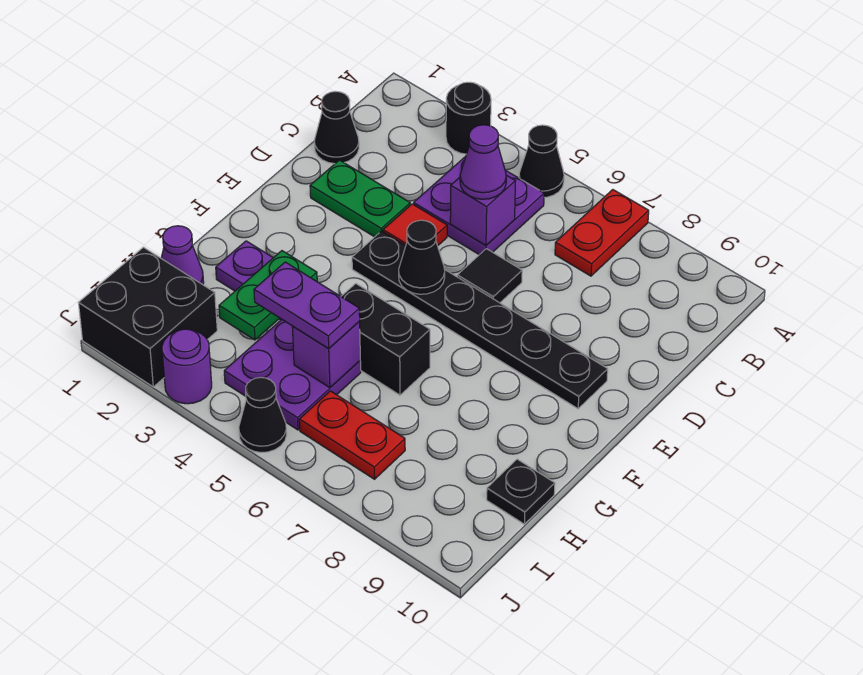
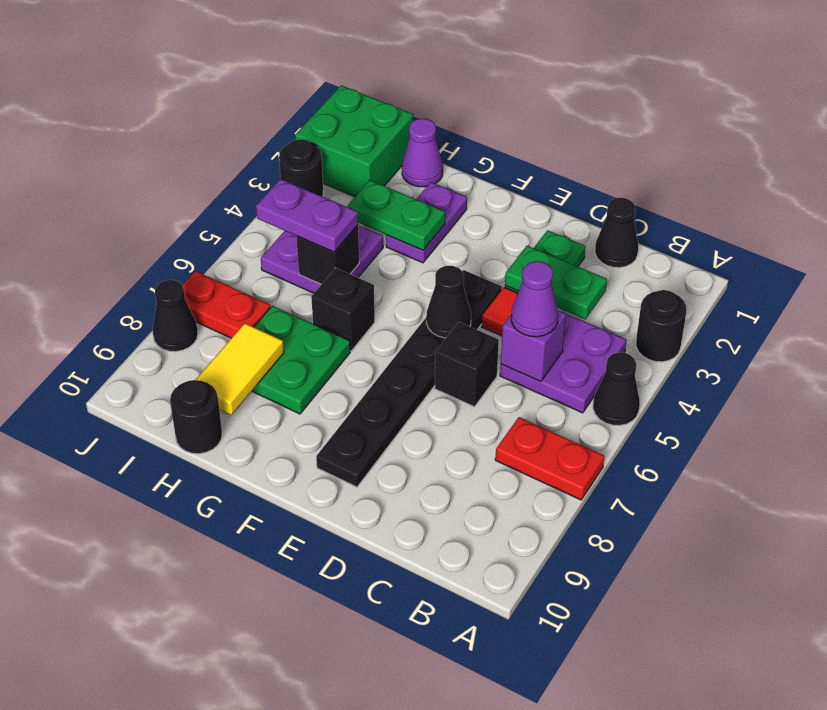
none -> green plate C3:D3 level 2
black tile D6 level 1 -> black brick D6 level 1
black brick G5:G6 level 1 -> black brick G6 level 1
none -> green plate G7:H8 level 1
purple plate H4:H5 level 3 -> purple plate H5:I5 level 3
purple brick H5 level 2 -> black brick H5 level 2
none -> yellow tile H8:H9 level 2
black plate H10 level 1 -> black round brick H10 level 1
black brick I1:J2 level 1 -> green brick I1:J2 level 1
red plate I6:I7 level 1 -> red plate I7:J7 level 1
purple round brick J3 level 1 -> black round brick J3 level 1
black cone J5 level 1 -> black cone J8 level 1

